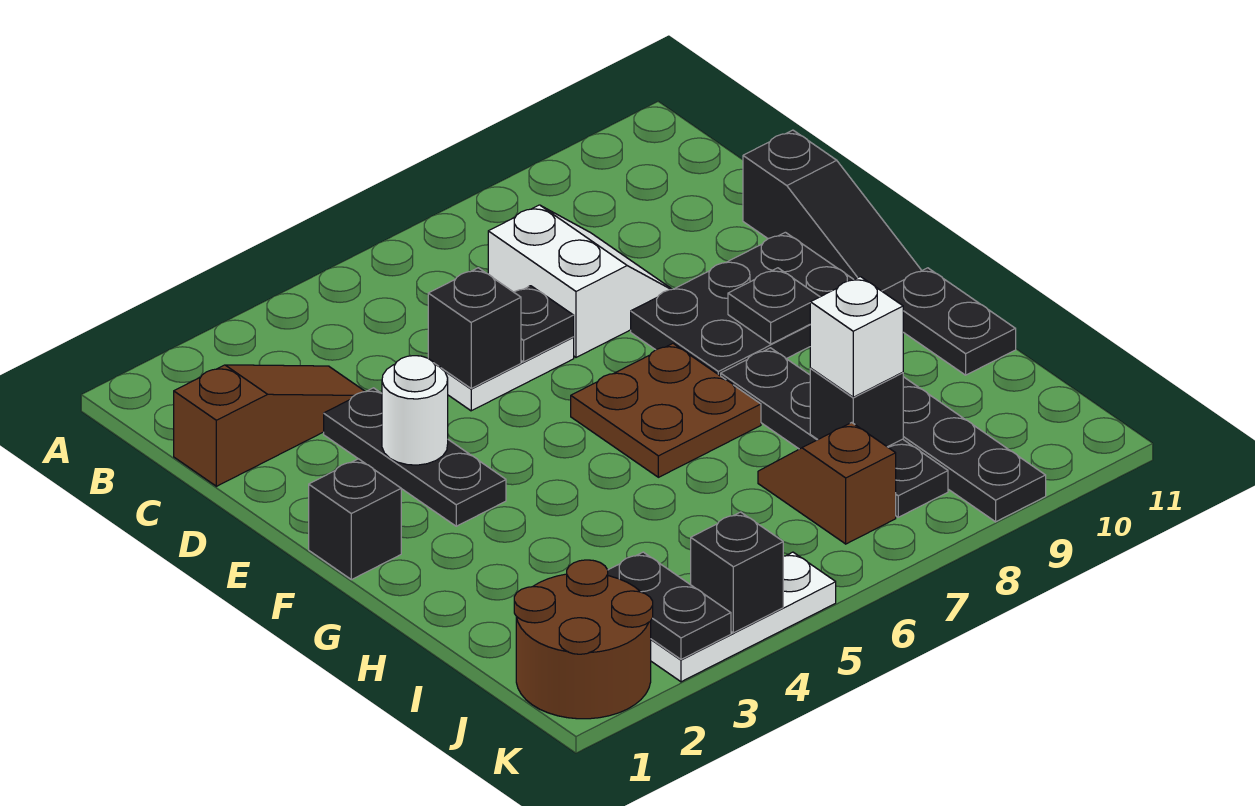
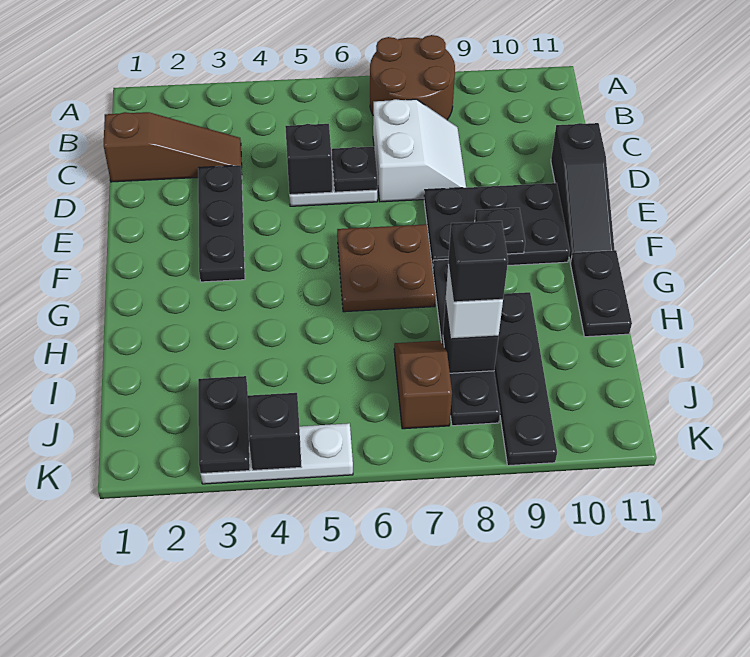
white round brick E3 level 2 -> none
black brick F1 level 1 -> black brick I8 level 4
brown round brick J1:K2 level 1 -> brown round brick A7:B8 level 1

